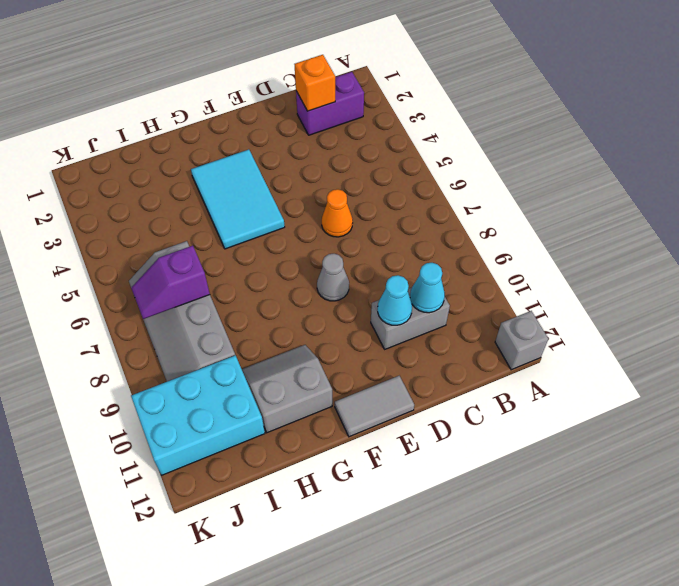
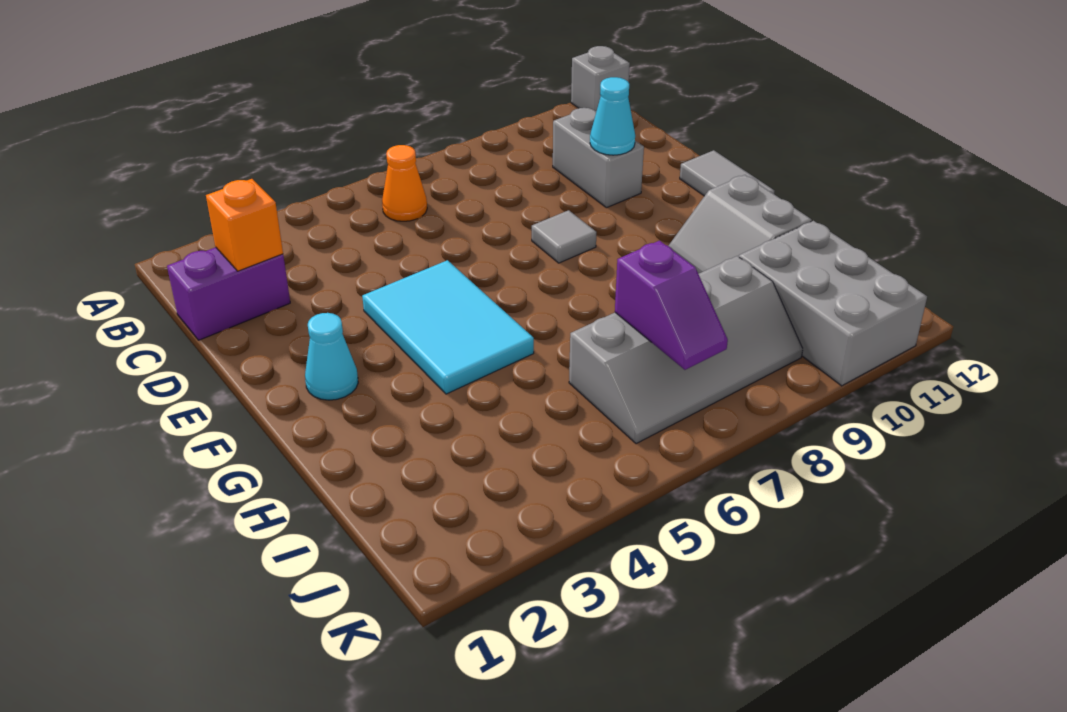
purple brick B2:C2 level 1 -> purple brick C1:C2 level 1
cyan cone C10 level 2 -> cyan cone F2 level 1
orange cone D6 level 1 -> orange cone B6 level 1
grey cone E8 level 1 -> grey tile E8 level 1
cyan tile F3:G5 level 1 -> cyan tile E4:G5 level 1
cyan brick I10:K11 level 1 -> grey brick I10:K11 level 1

